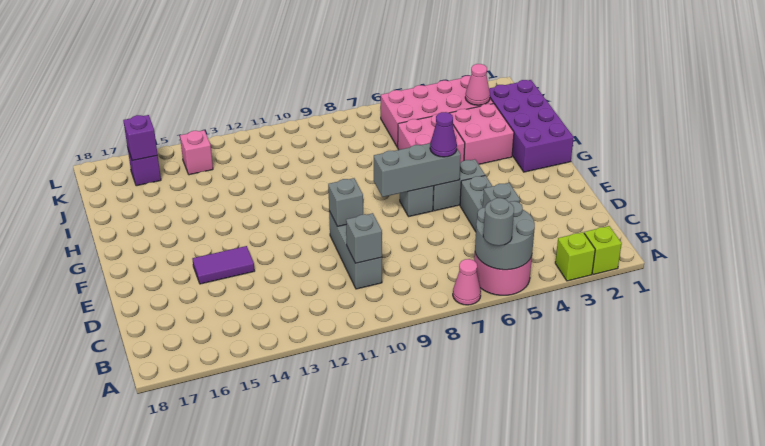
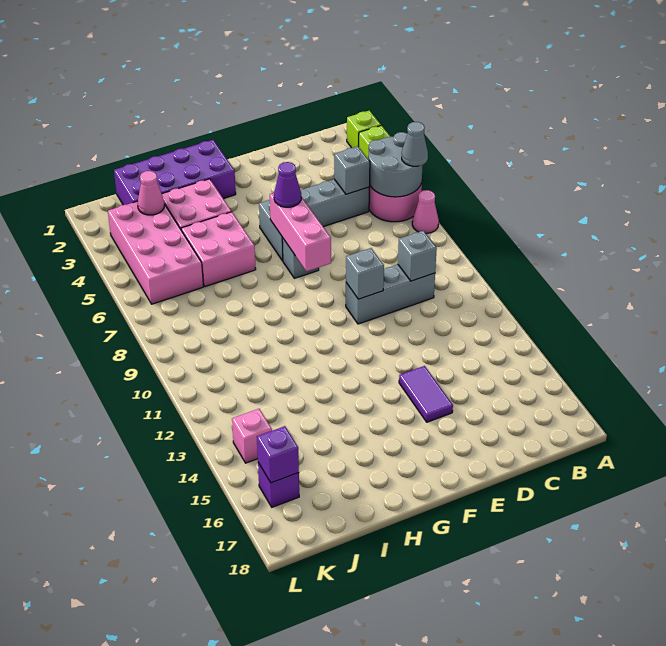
grey round brick A6 level 3 -> grey cone A6 level 3
grey brick F6:F8 level 2 -> pink brick F6:F8 level 2

